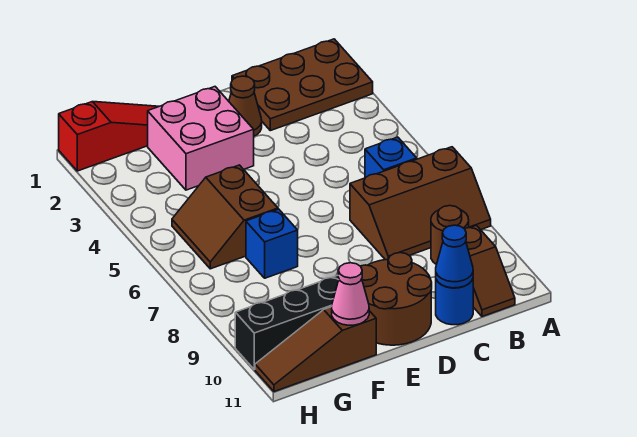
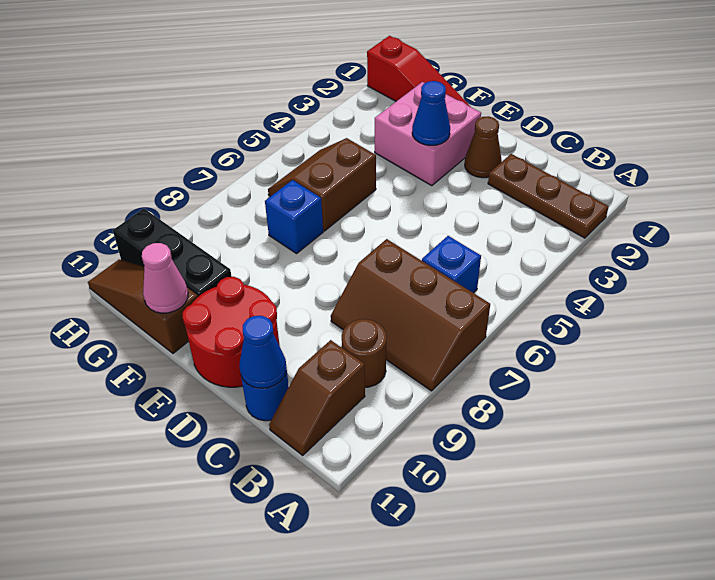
brown plate A1:C2 level 1 -> brown plate A2:C2 level 1
brown round brick D10:E11 level 1 -> red round brick D10:E11 level 1
none -> blue cone E3 level 2

